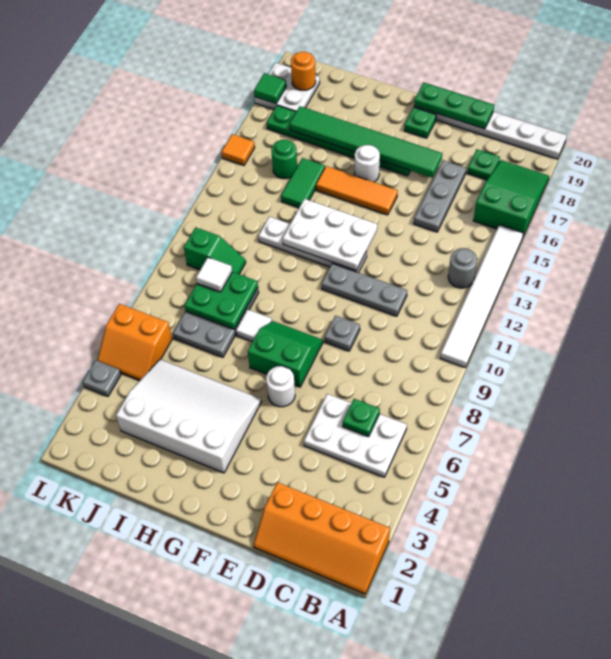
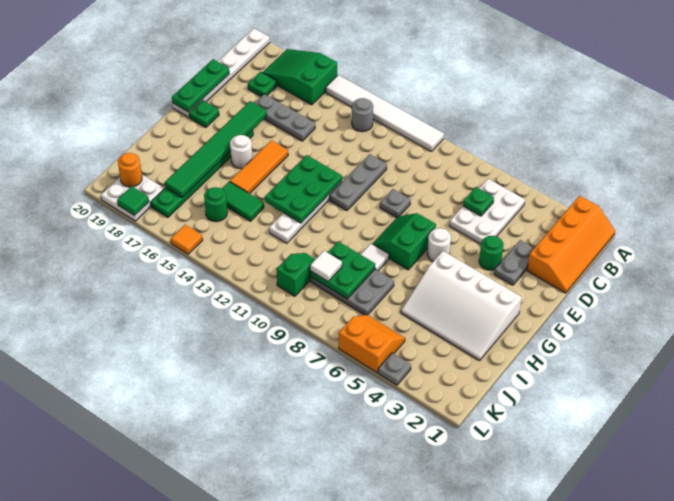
none -> grey plate D3:E3 level 1
none -> green round brick E4 level 1
white plate F12:H13 level 2 -> green plate F12:H13 level 2
white slope G3:J5 level 1 top 3 -> white slope G2:I5 level 1 top G
orange slope K5:L6 level 1 top 6 -> orange slope K5:L6 level 1 top L

